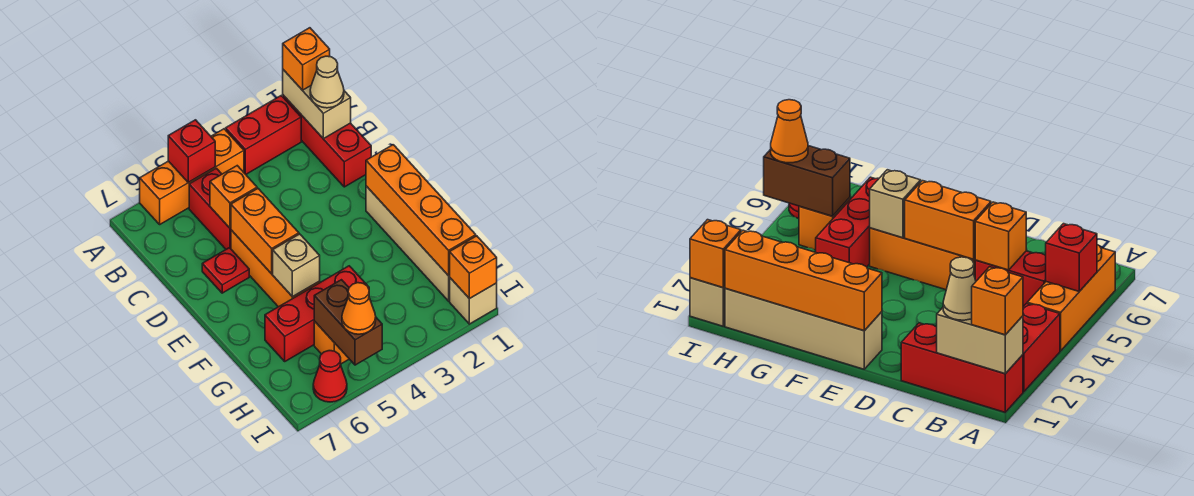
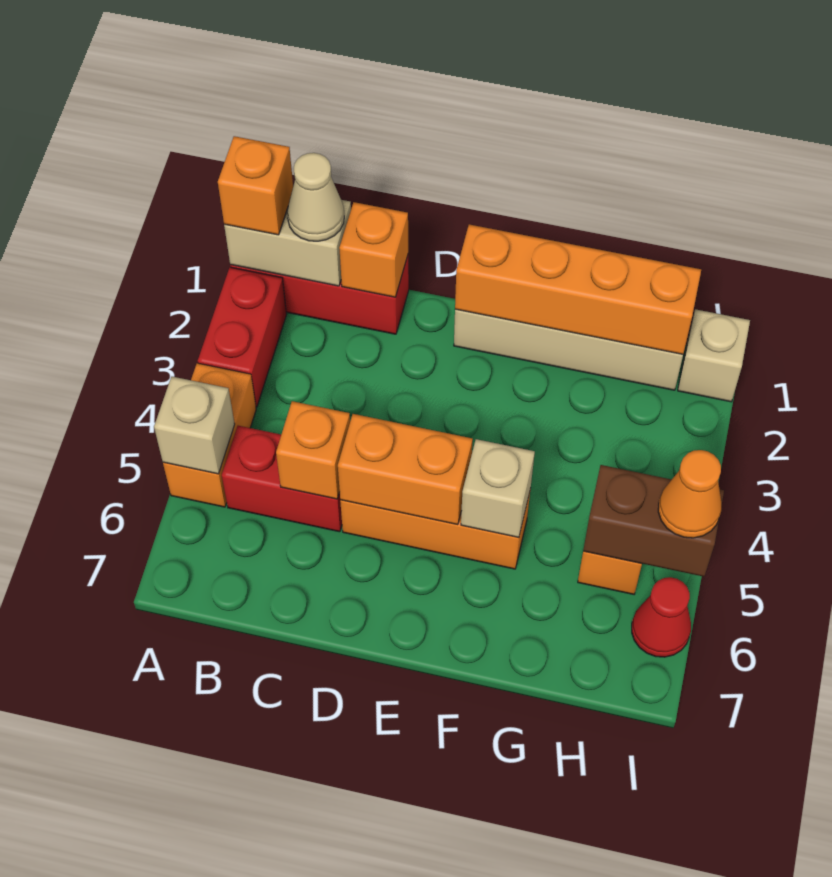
orange brick A4:A6 level 1 -> orange brick A4:A5 level 1
red brick A5 level 2 -> tan brick A5 level 2
red plate D6 level 1 -> none
red brick G4:G6 level 1 -> none
orange brick I1 level 2 -> orange brick C1 level 2

